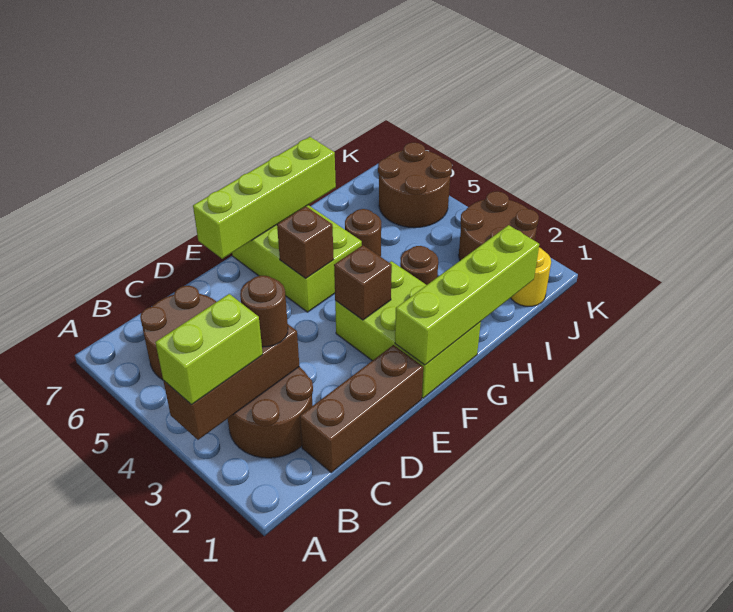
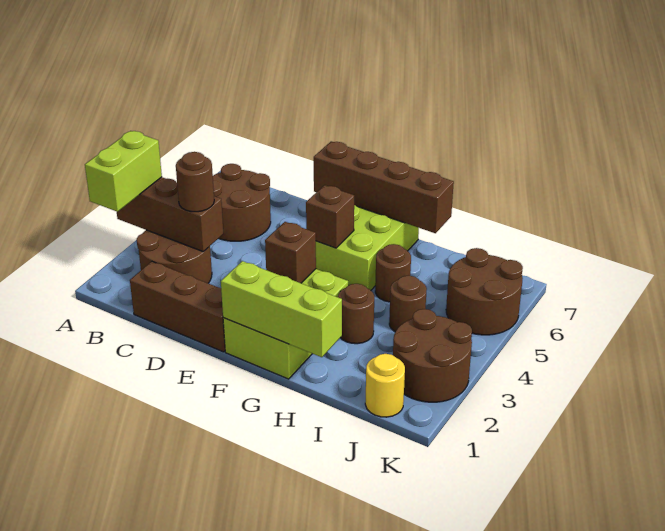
lime brick A3:B3 level 3 -> lime brick A2:A3 level 3
lime brick E7:H7 level 2 -> brown brick E7:H7 level 2
lime brick F1:I1 level 2 -> lime brick F1:H1 level 2
none -> brown round brick I4 level 1

